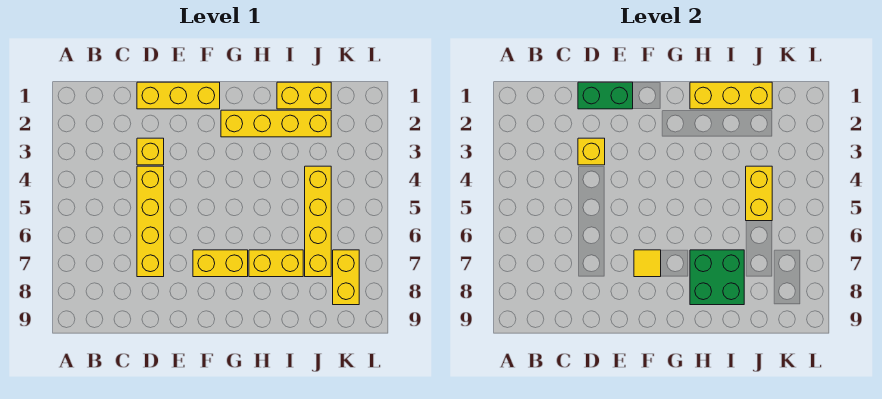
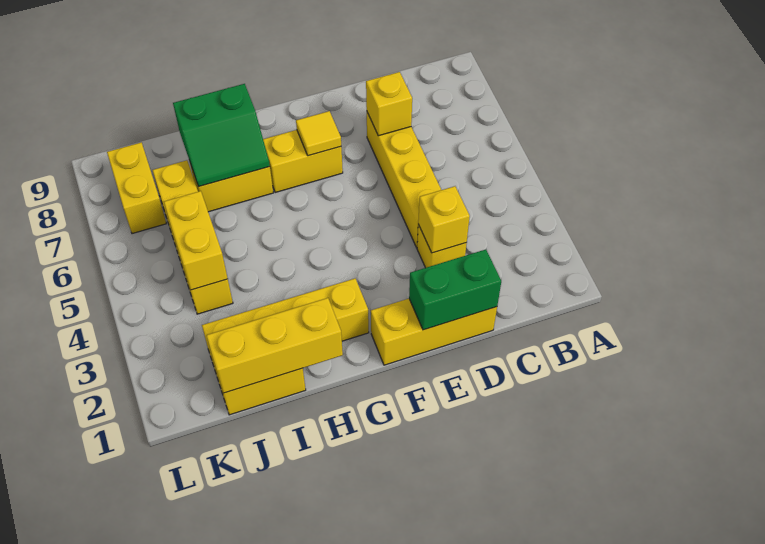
none -> yellow brick D7 level 2
green brick H7:I8 level 2 -> green slope H7:I8 level 2 top 8

